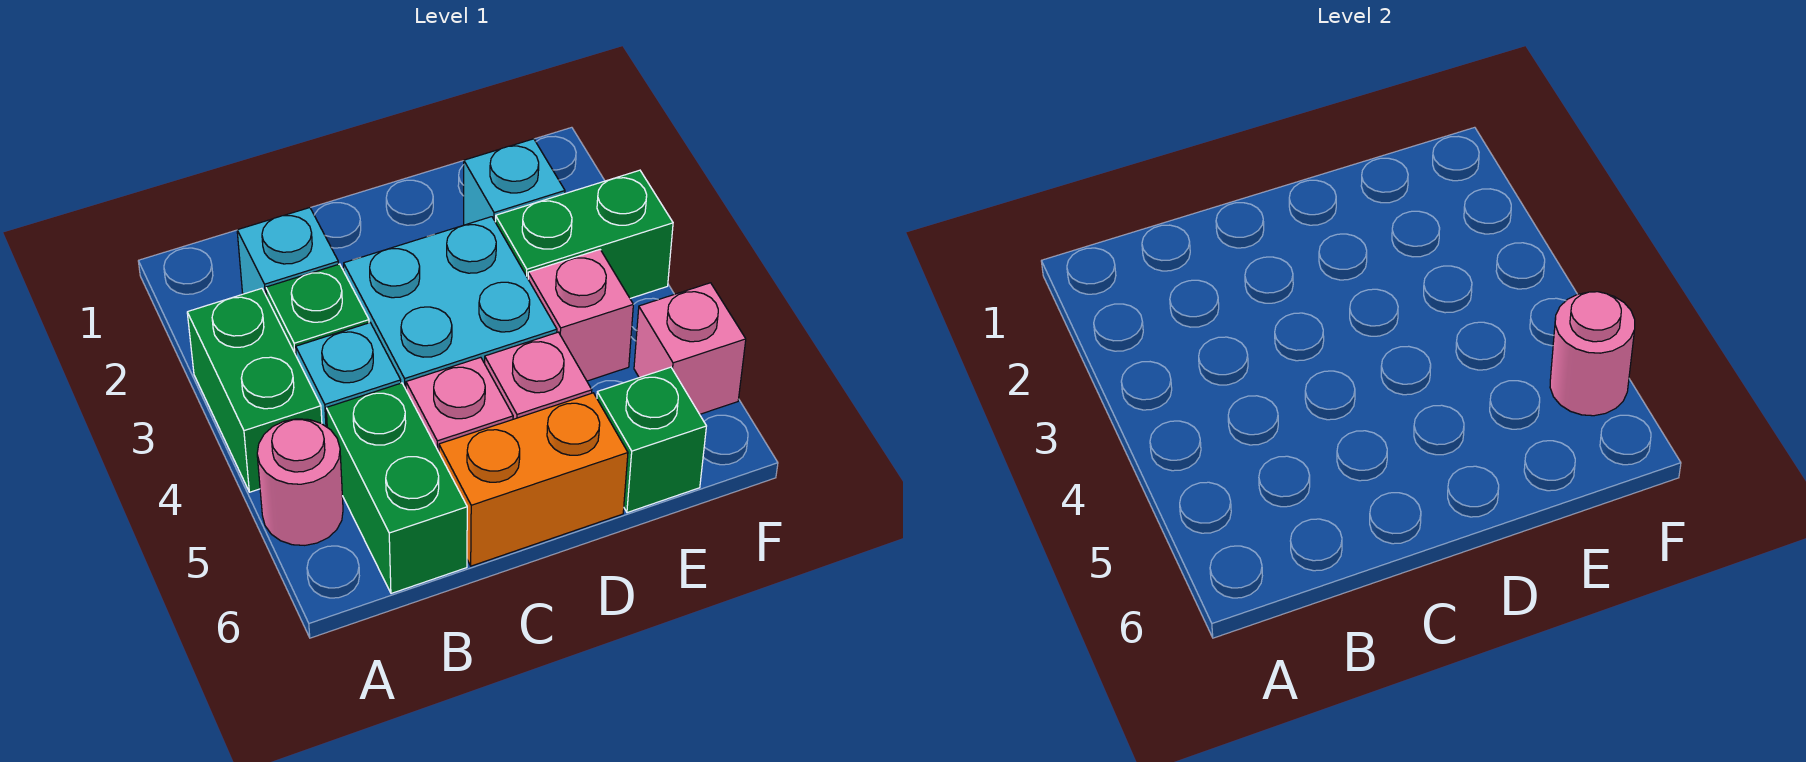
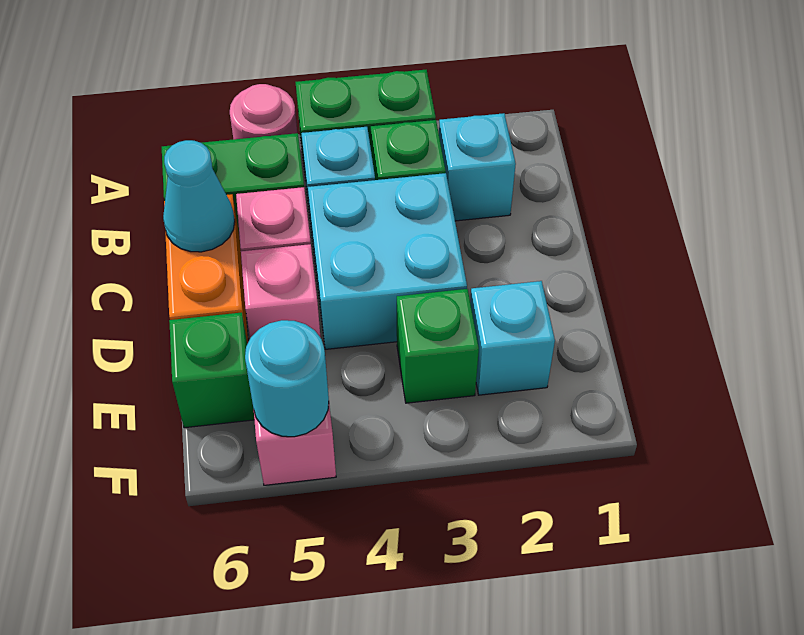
none -> cyan cone C6 level 2
green brick E3:F3 level 1 -> green brick E3 level 1
pink brick E4 level 1 -> none
pink round brick F5 level 2 -> cyan round brick F5 level 2

